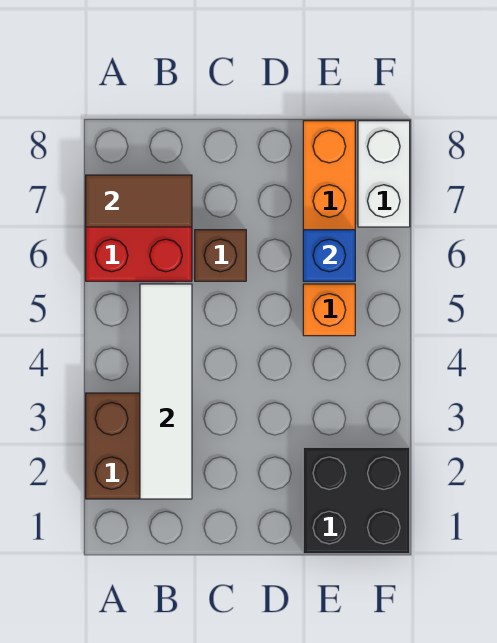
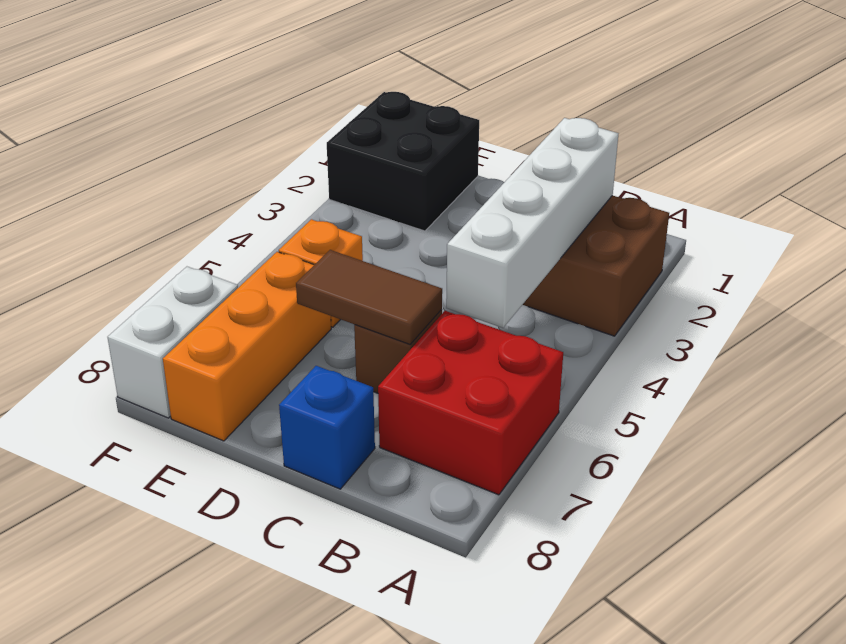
brown tile A7:B7 level 2 -> brown tile C6:D6 level 2
white tile B2:B5 level 2 -> white brick B2:B5 level 2
blue brick E6 level 2 -> blue brick C8 level 1

